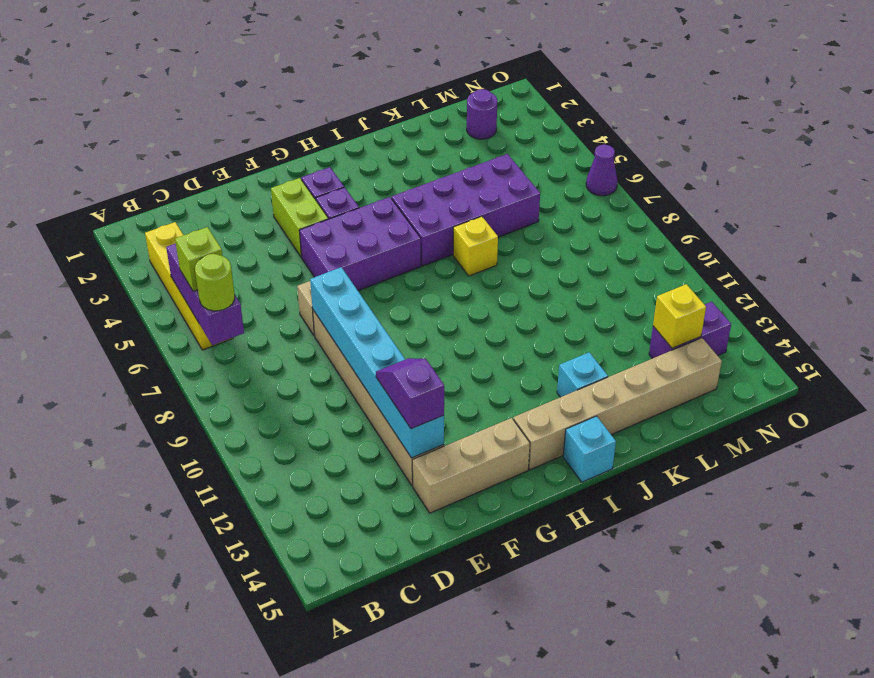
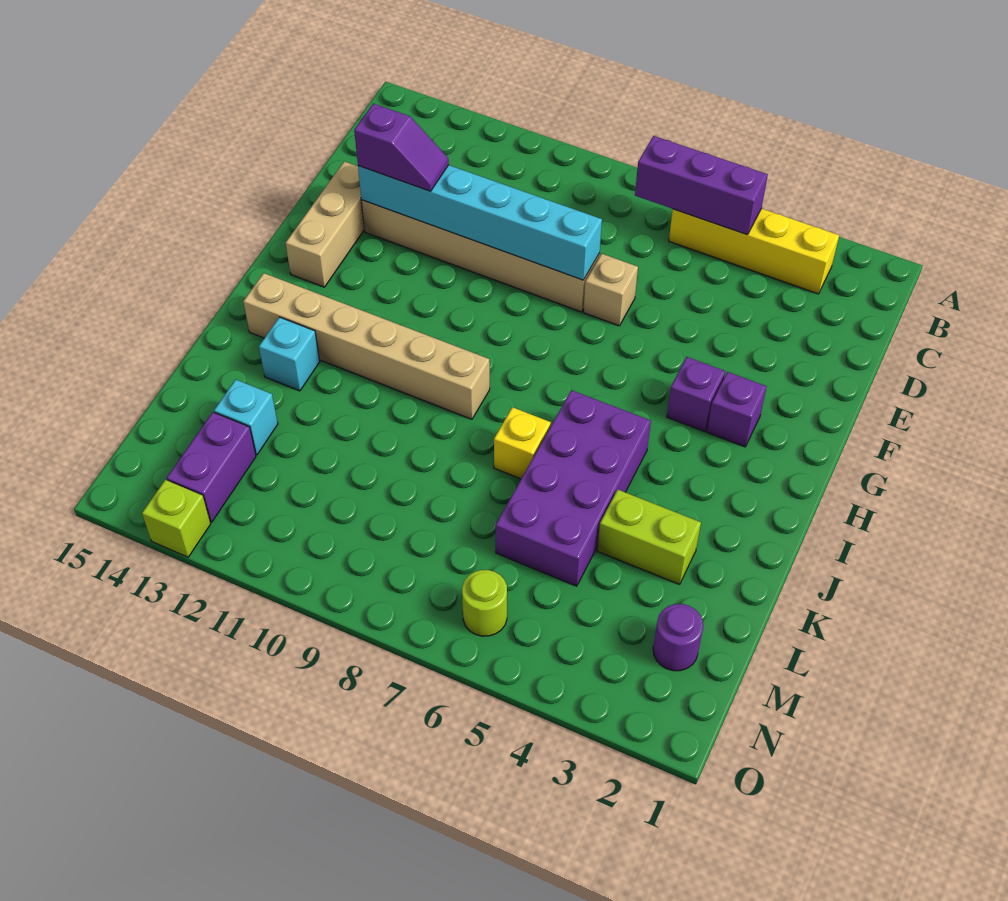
lime brick B6 level 3 -> lime brick O13 level 1
lime round brick B7 level 3 -> lime round brick N6 level 1
lime brick F3:F4 level 1 -> lime brick K3:K4 level 1
purple brick F5:H6 level 1 -> none
tan brick H14:M14 level 1 -> tan brick I9:I14 level 1
cyan brick I15 level 1 -> cyan brick L13 level 1
yellow brick M13 level 2 -> none
purple cone O6 level 1 -> none

